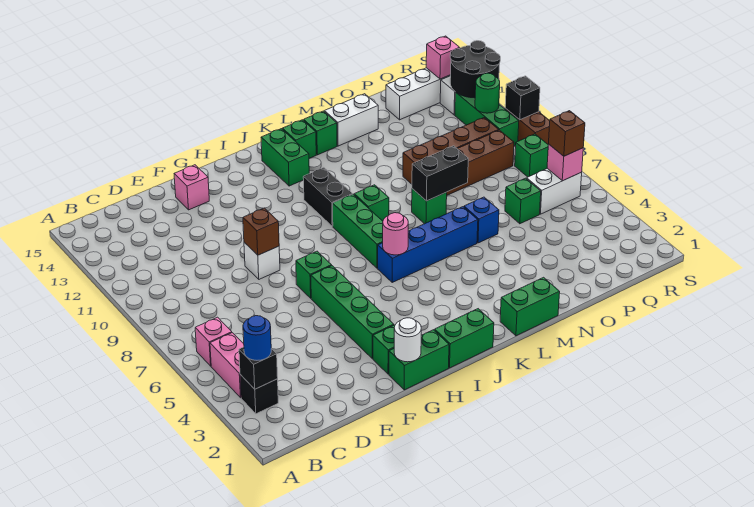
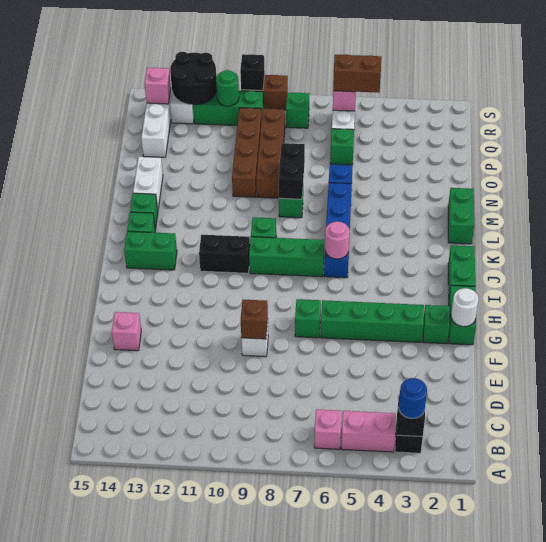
brown brick R6 level 3 -> brown brick R5:R6 level 3

